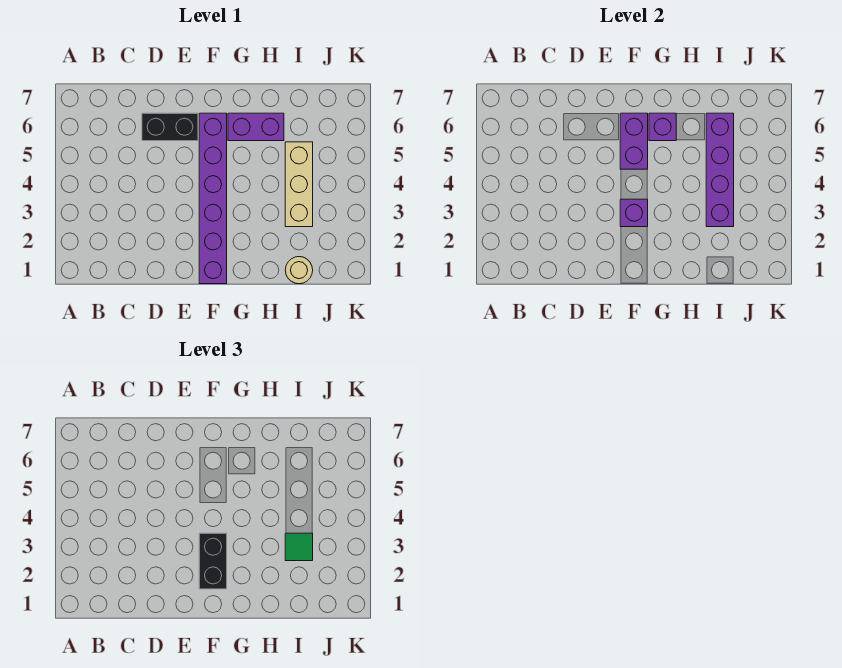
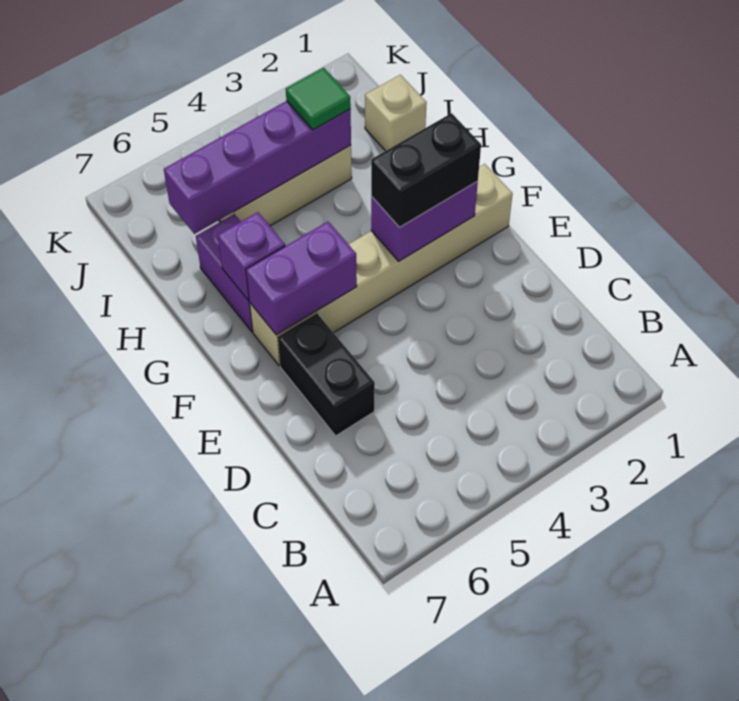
purple brick F1:F6 level 1 -> tan brick F1:F6 level 1
purple brick F3 level 2 -> purple brick F2:F3 level 2
tan round brick I1 level 1 -> tan brick I1 level 1

